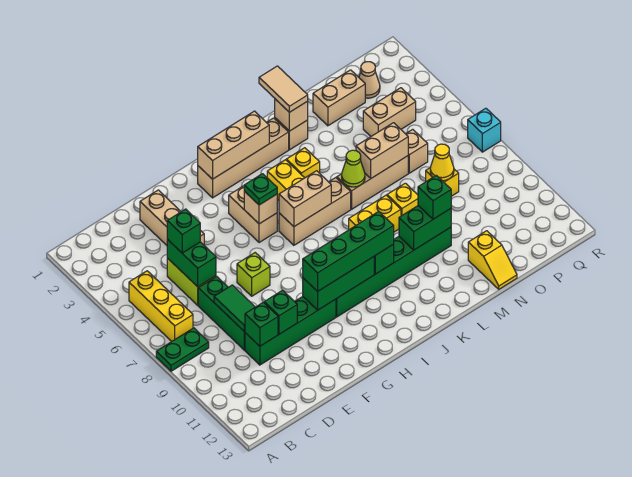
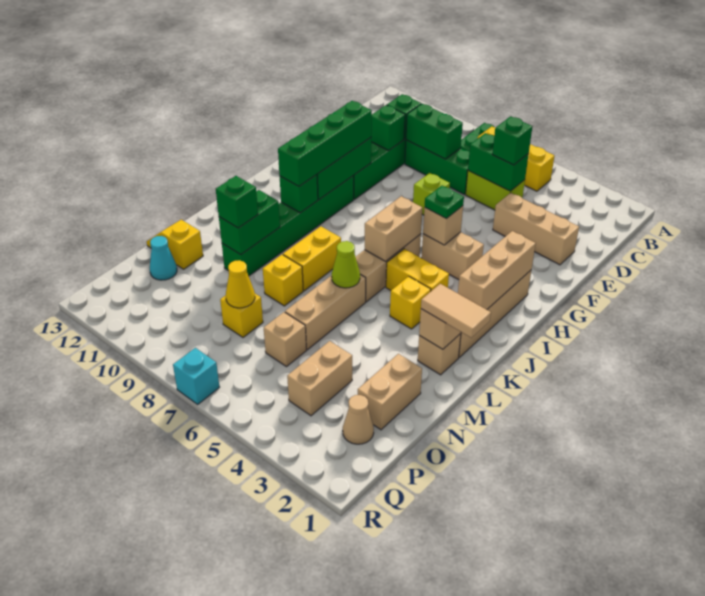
green tile D8:D9 level 2 -> green brick D8:D9 level 2
tan brick M6:N6 level 2 -> none
none -> cyan cone O12 level 1

